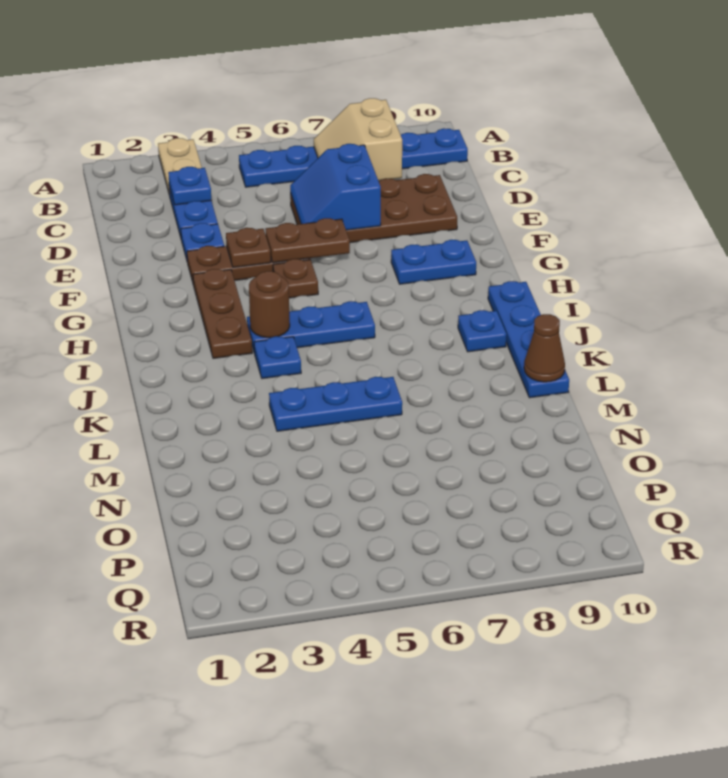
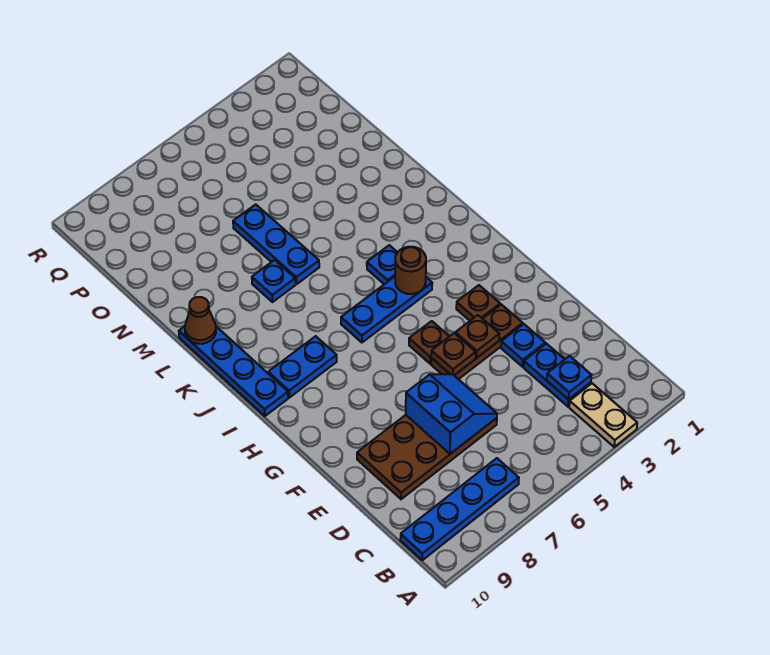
blue plate B5:B10 level 1 -> blue plate B7:B10 level 1
tan slope B7:C8 level 2 top 8 -> none
brown plate F5:F6 level 2 -> brown plate F5 level 2
brown plate G3:I3 level 1 -> brown plate G3 level 1
blue plate G8:G9 level 1 -> blue plate I8:I9 level 1
blue plate J9 level 1 -> blue plate L7 level 1
blue plate L4:L6 level 1 -> blue plate L6:N6 level 1

